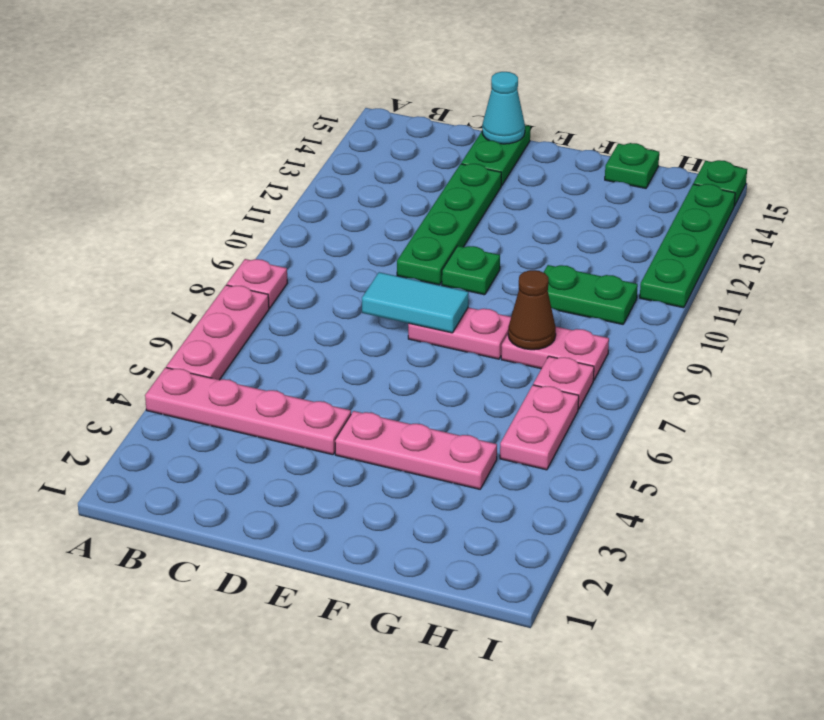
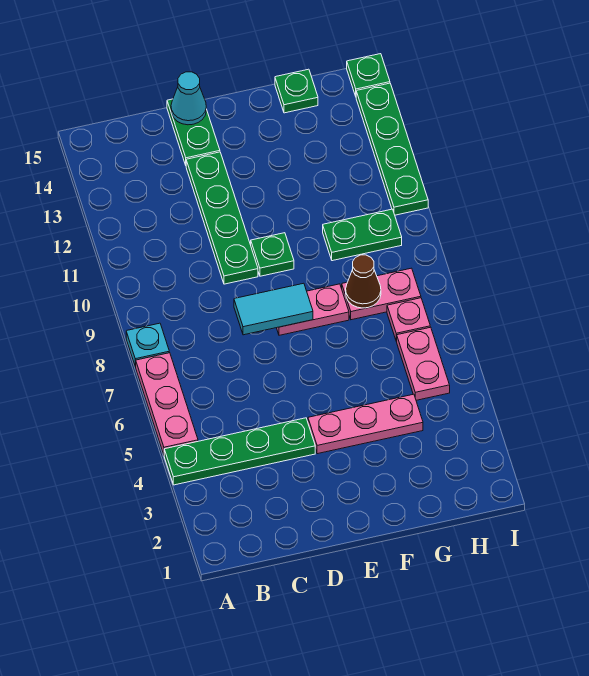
pink plate A4:D4 level 1 -> green plate A4:D4 level 1
pink plate A8 level 1 -> cyan plate A8 level 1

